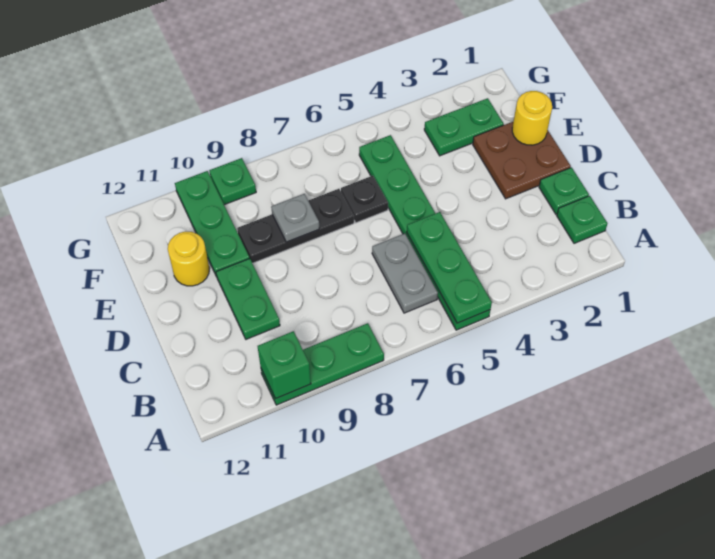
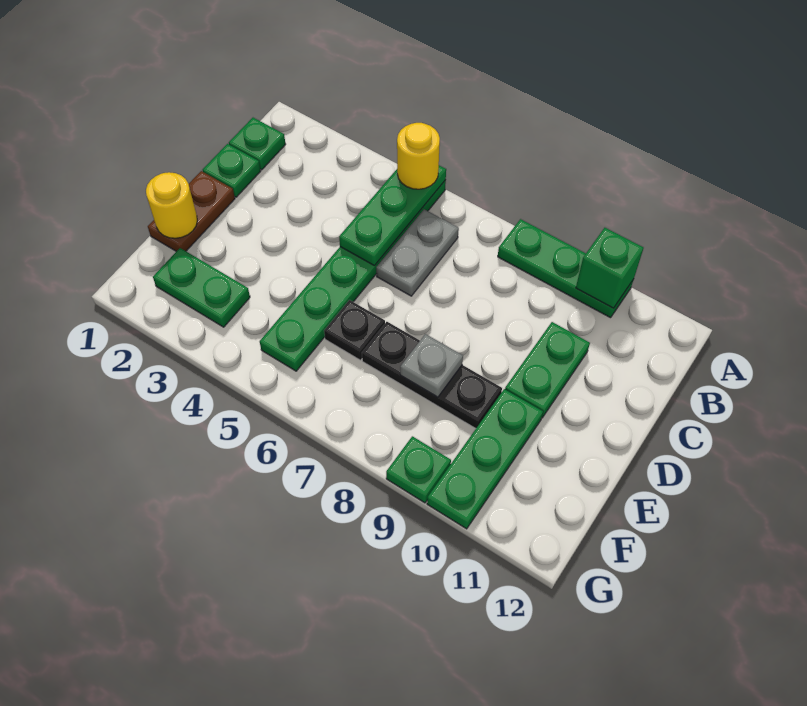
brown plate D1:E2 level 1 -> brown plate D1:E1 level 1
yellow round brick E11 level 1 -> yellow round brick A5 level 3

